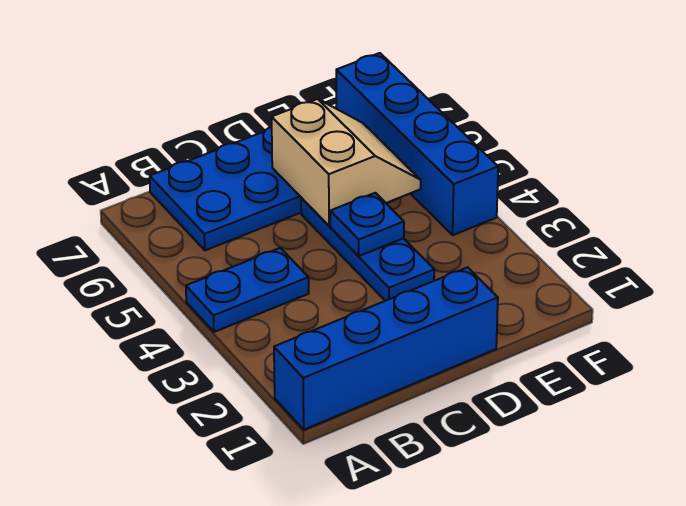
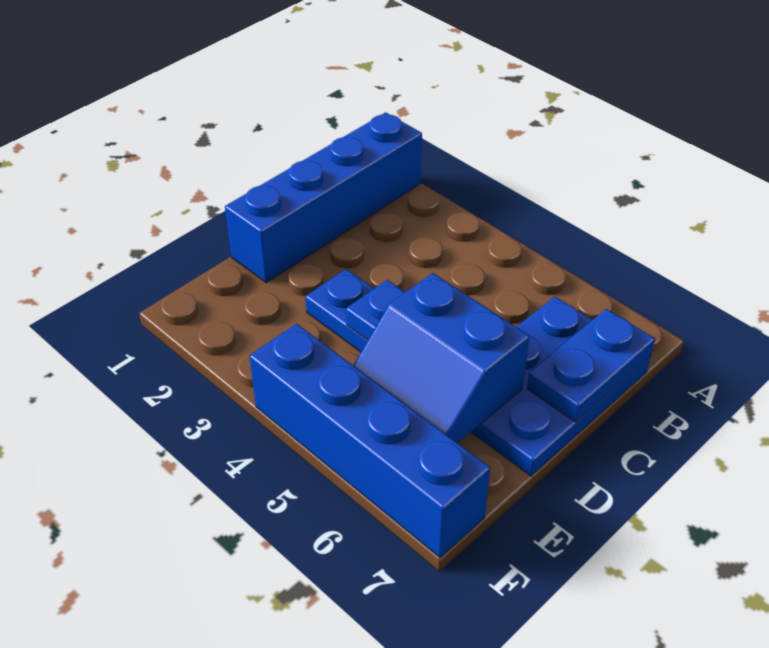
blue plate A4:B4 level 1 -> blue plate B7:C7 level 2
tan slope D5:E6 level 2 top D -> blue slope D5:E6 level 2 top D

